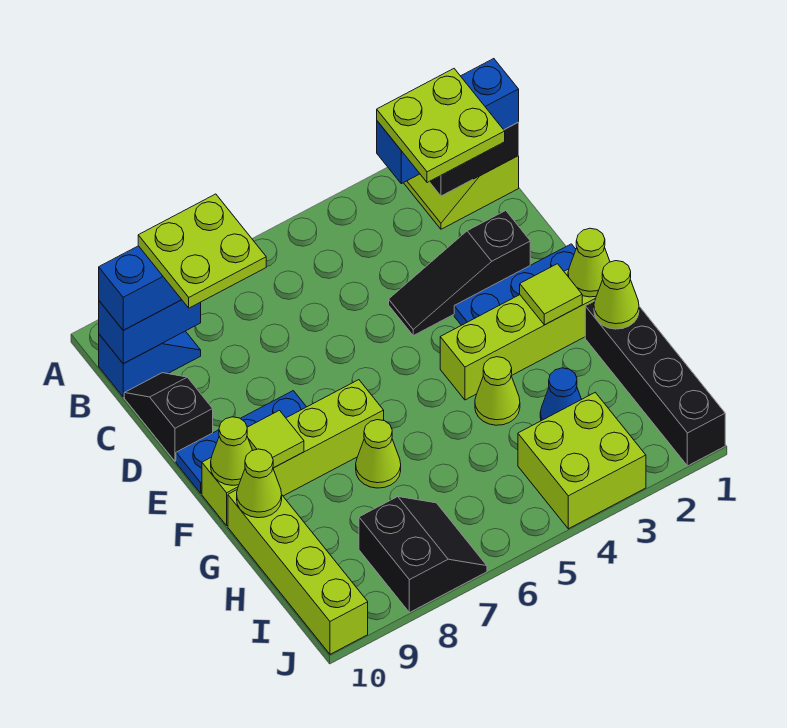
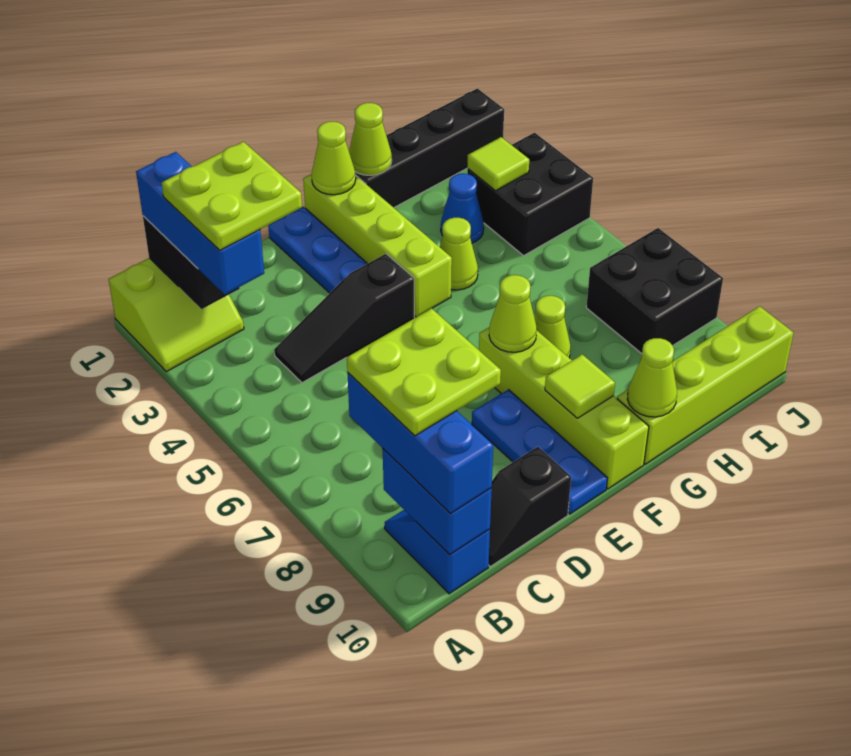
black slope D2:D4 level 1 top 2 -> black slope C4:E4 level 1 top E
lime tile F2 level 2 -> lime tile I3 level 2
lime cone F10 level 2 -> lime cone F7 level 2
lime brick I3:J4 level 1 -> black brick I3:J4 level 1
black slope I7:J8 level 1 top 8 -> black brick I7:J8 level 1

